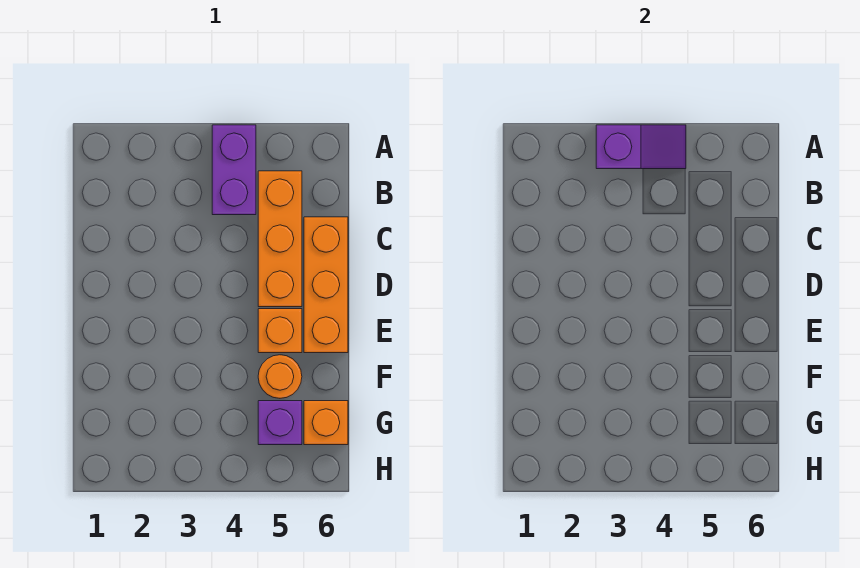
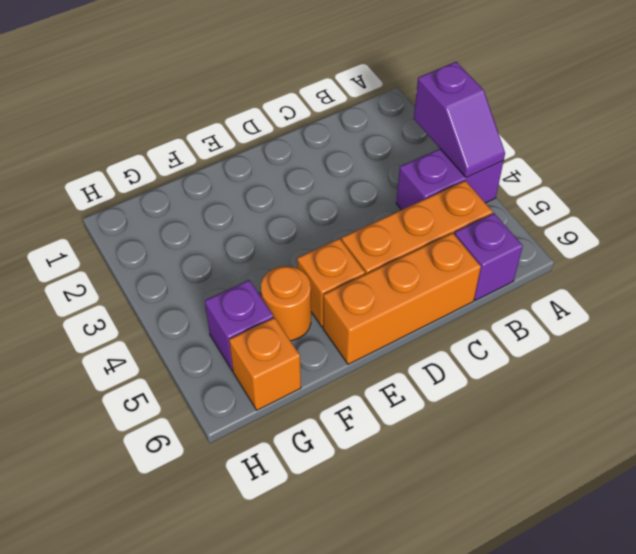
none -> purple brick B6 level 1

